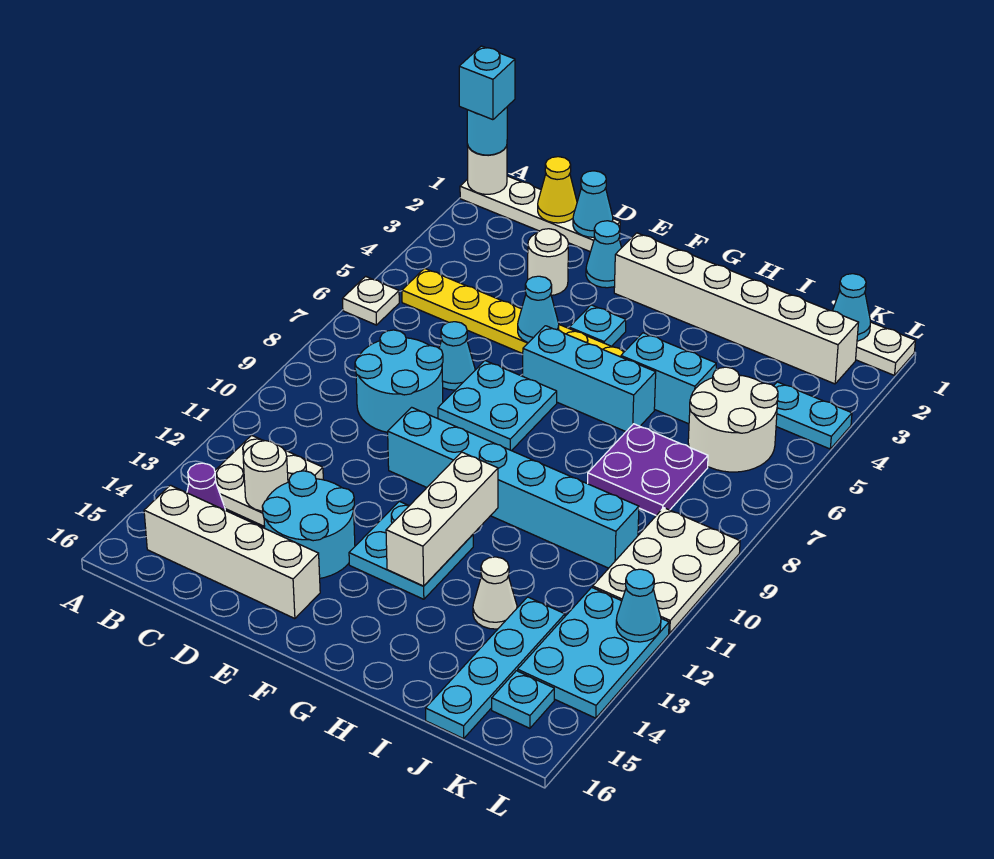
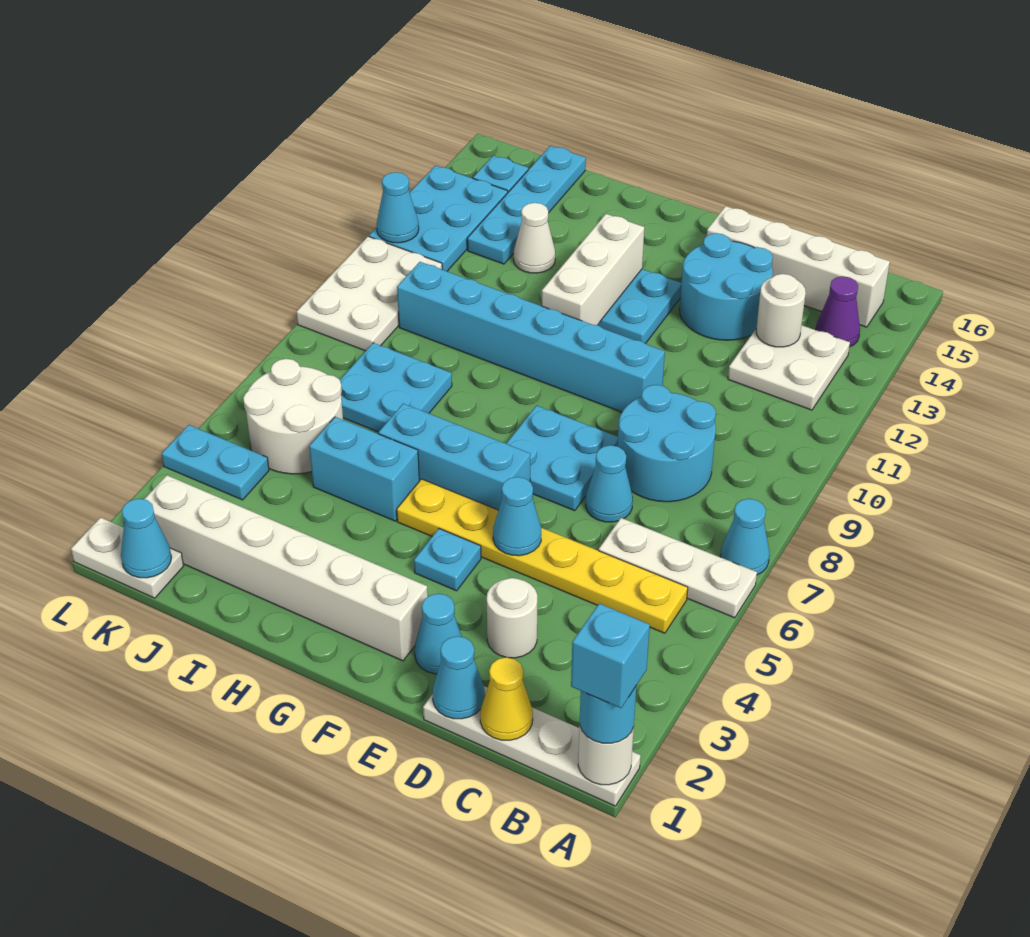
white plate A6 level 1 -> white plate A6:C6 level 1
none -> cyan cone A7 level 1
purple plate I7:J8 level 1 -> cyan plate I7:J8 level 1

